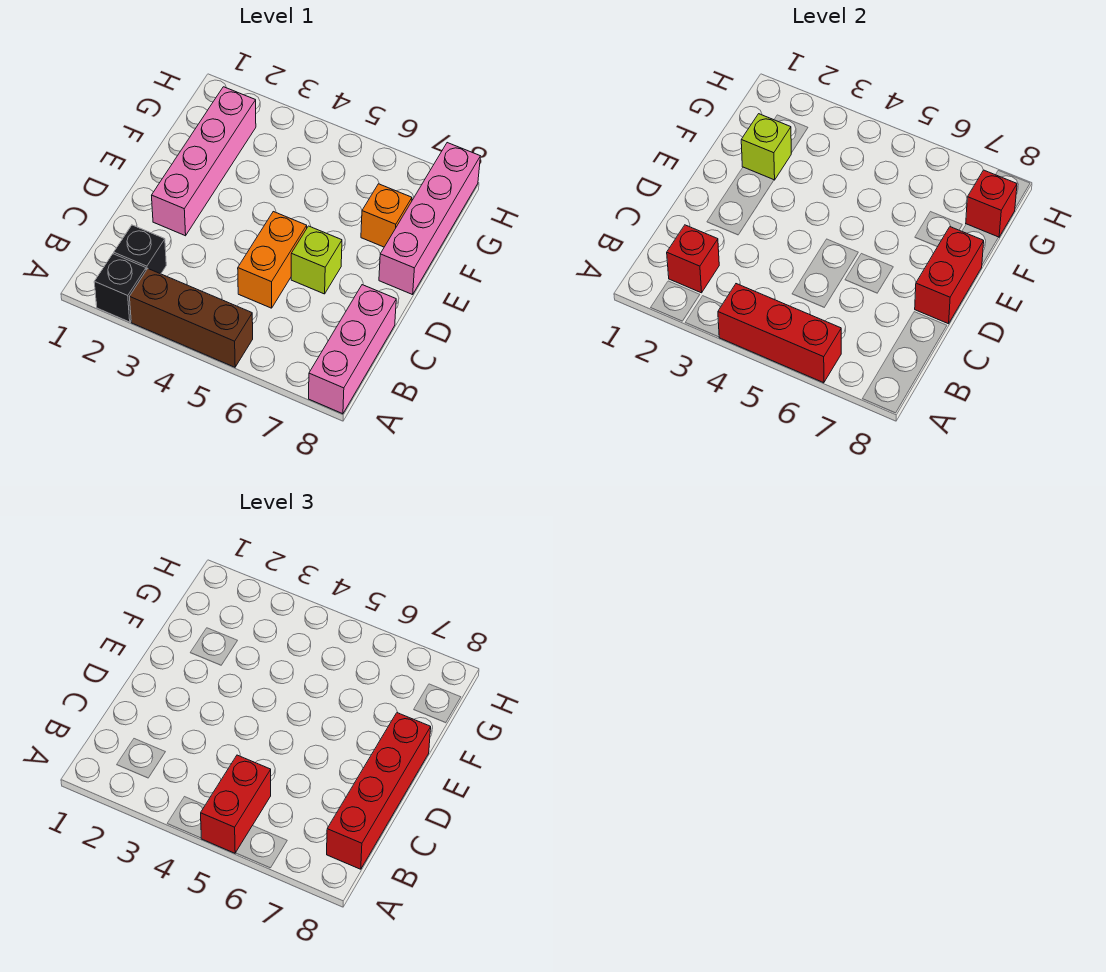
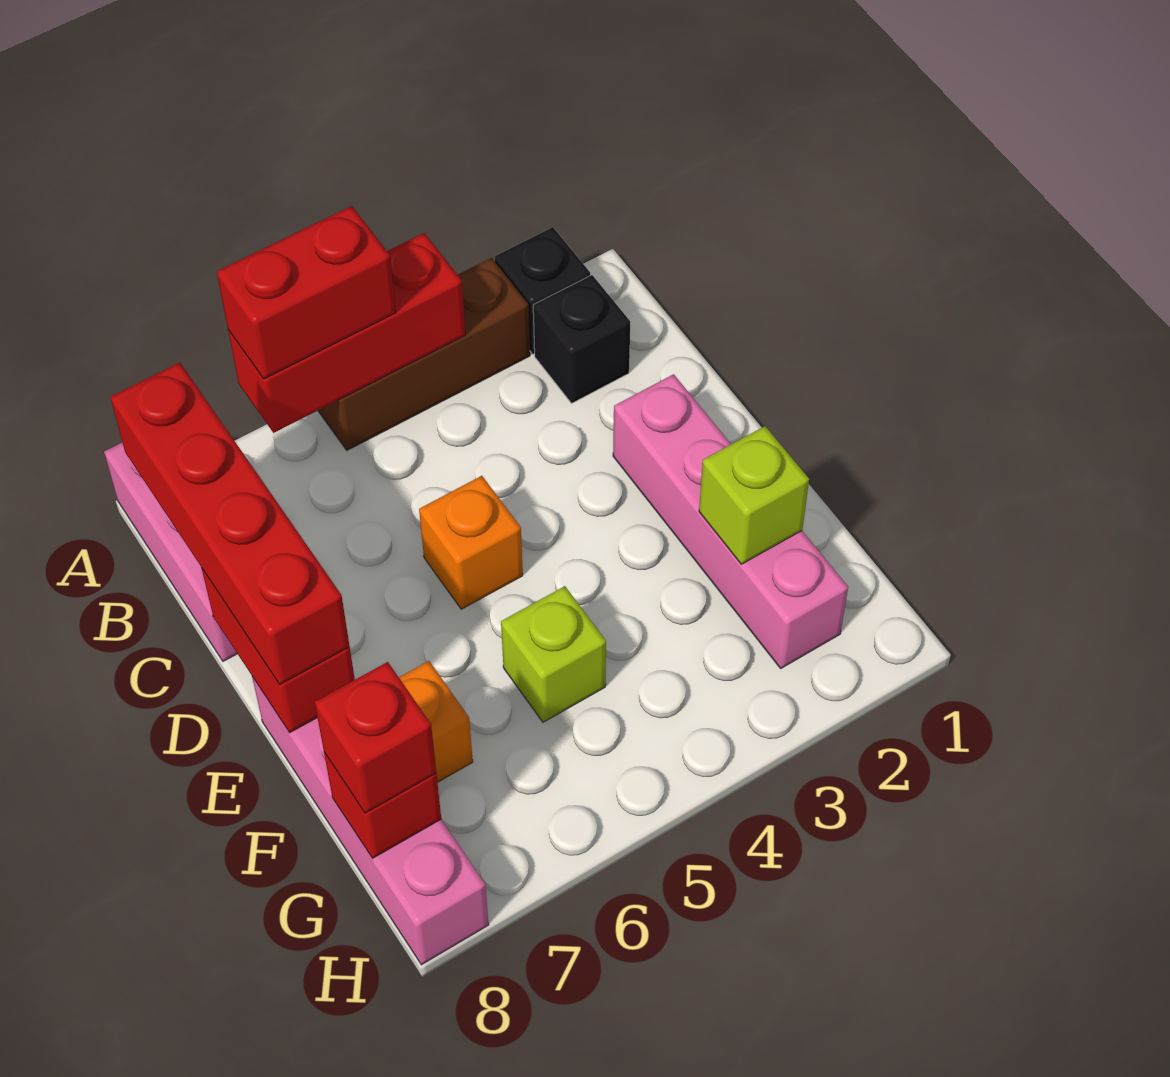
red brick A5:B5 level 3 -> red brick A5:A6 level 3
red brick B2 level 2 -> red brick G8 level 3
orange brick C5:D5 level 1 -> orange brick D5 level 1
lime brick D6 level 1 -> lime brick F5 level 1

